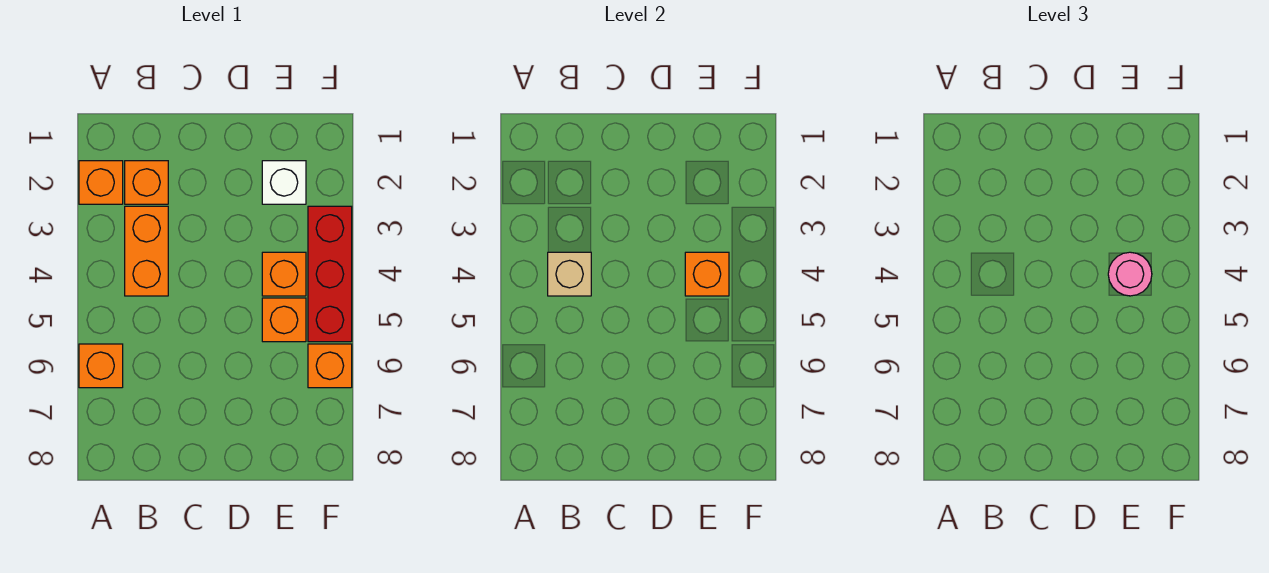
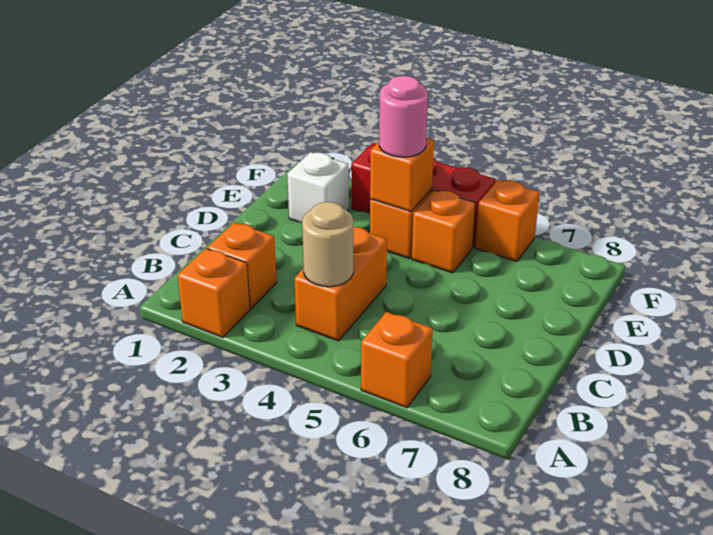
orange brick B3:B4 level 1 -> orange brick B4:C4 level 1
tan brick B4 level 2 -> tan round brick B4 level 2

